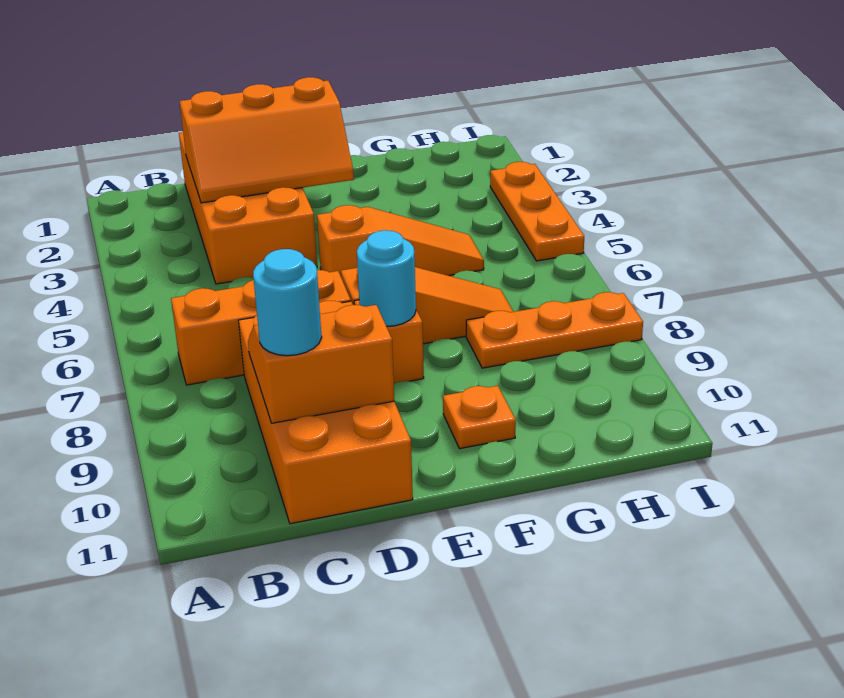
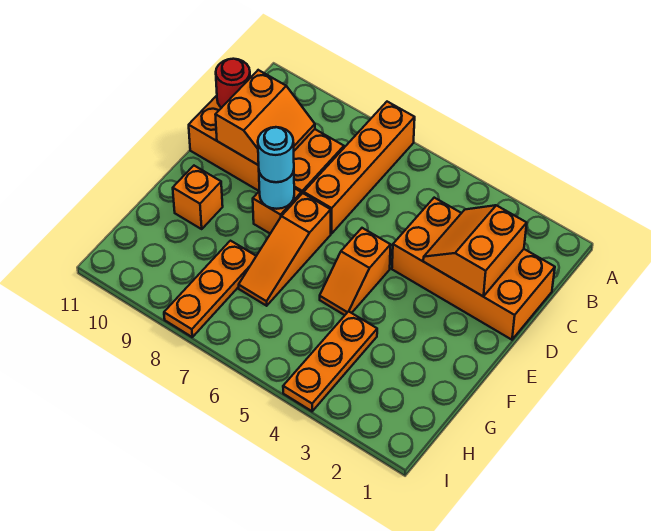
orange brick B7:D7 level 1 -> orange brick A7:D7 level 1
orange slope C2:E3 level 2 top 2 -> orange slope C2:D3 level 2 top 2
cyan round brick C10 level 3 -> cyan round brick E8 level 3
none -> red round brick C11 level 2
orange slope E5:G5 level 1 top E -> orange slope E5:F5 level 1 top E
orange plate F10 level 1 -> orange brick F10 level 1
orange plate I3:I5 level 1 -> orange plate G4:I4 level 1

